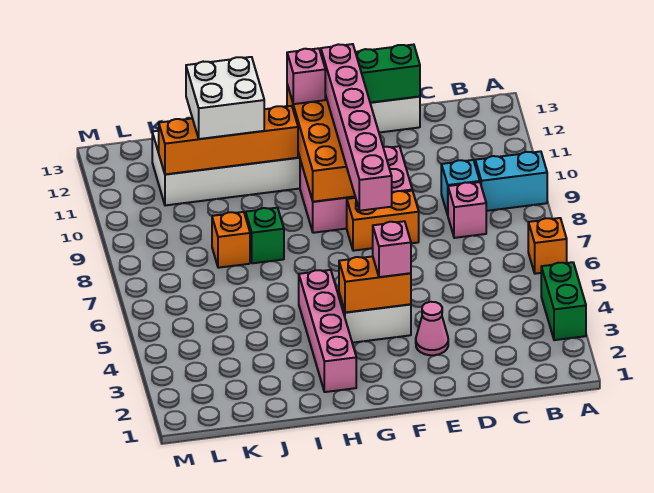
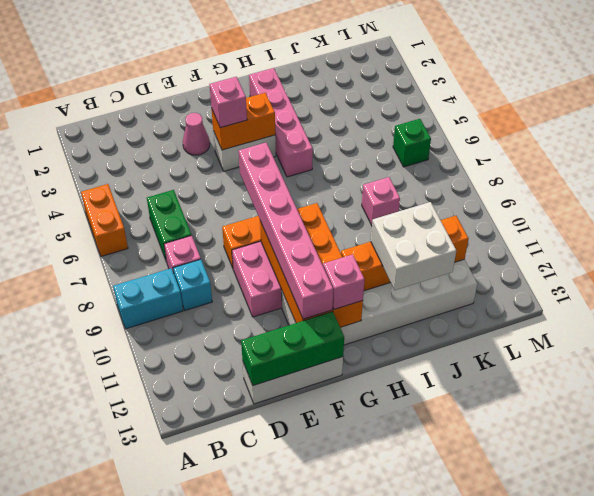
green brick A3:A4 level 1 -> green brick C6:C7 level 1
orange brick A6 level 1 -> orange brick A5:A6 level 1
green brick I8 level 1 -> green brick L6 level 1
orange brick J8 level 1 -> pink brick J8 level 1

